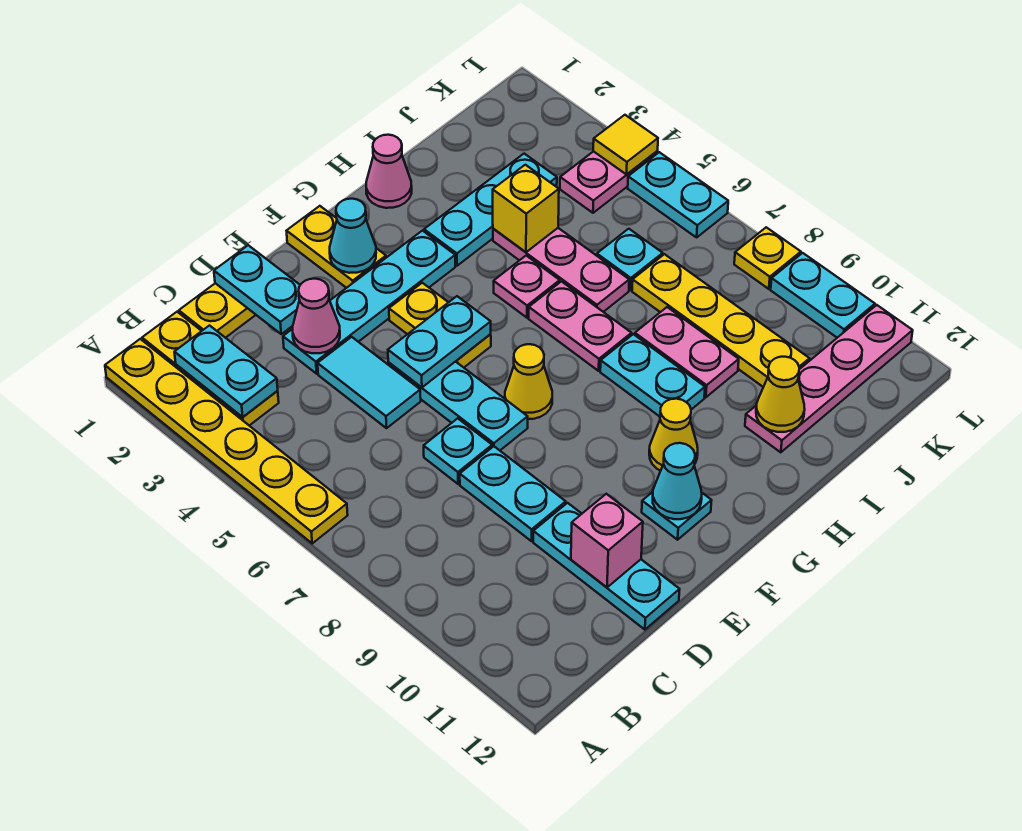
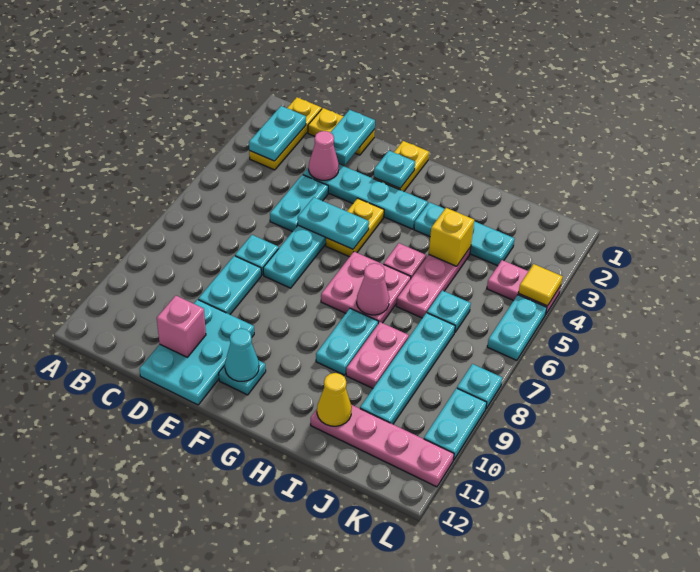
yellow plate A1:A6 level 1 -> none
cyan tile D4:D5 level 1 -> cyan plate D4:D5 level 1
cyan plate D10:D12 level 1 -> cyan plate D10:E12 level 1
cyan cone F2 level 2 -> cyan plate F2 level 2
yellow cone F7 level 1 -> none
yellow cone G10 level 1 -> none
pink cone H1 level 1 -> pink cone H7 level 2
pink plate H6:H7 level 1 -> pink plate G6:H7 level 1
yellow plate J7:J10 level 1 -> cyan plate J7:J10 level 1
yellow plate L8 level 1 -> cyan plate L8 level 1

